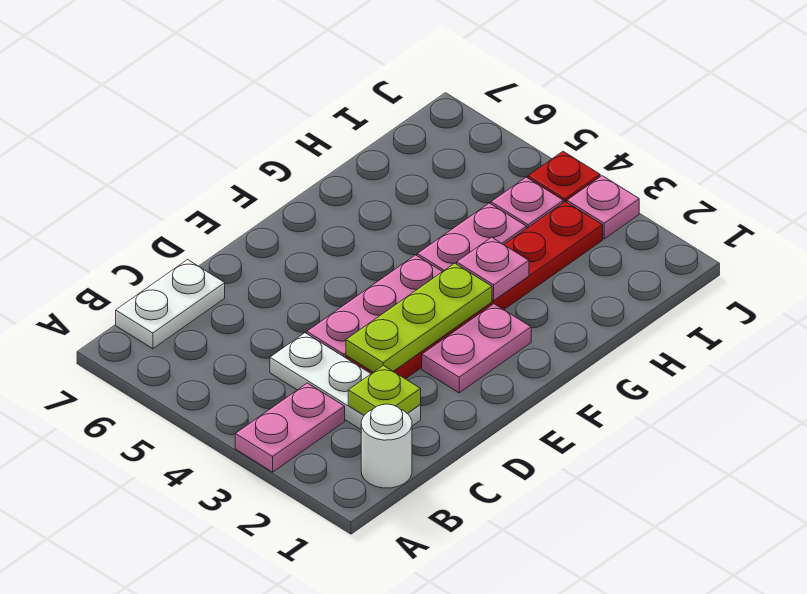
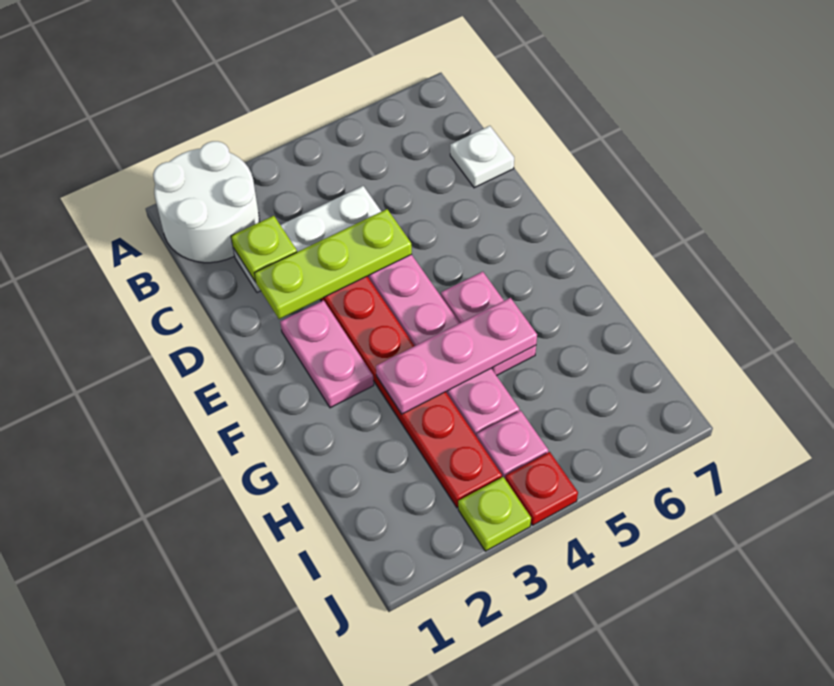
pink plate A3:B3 level 1 -> pink plate F5:G5 level 1
white round brick B1 level 1 -> white round brick A1:B2 level 1
white plate B7:C7 level 1 -> white plate C7 level 1
lime plate D3:F3 level 2 -> lime plate D2:D4 level 2
pink plate G3 level 2 -> pink plate G3:G5 level 2
pink plate J3 level 1 -> lime plate J3 level 1

